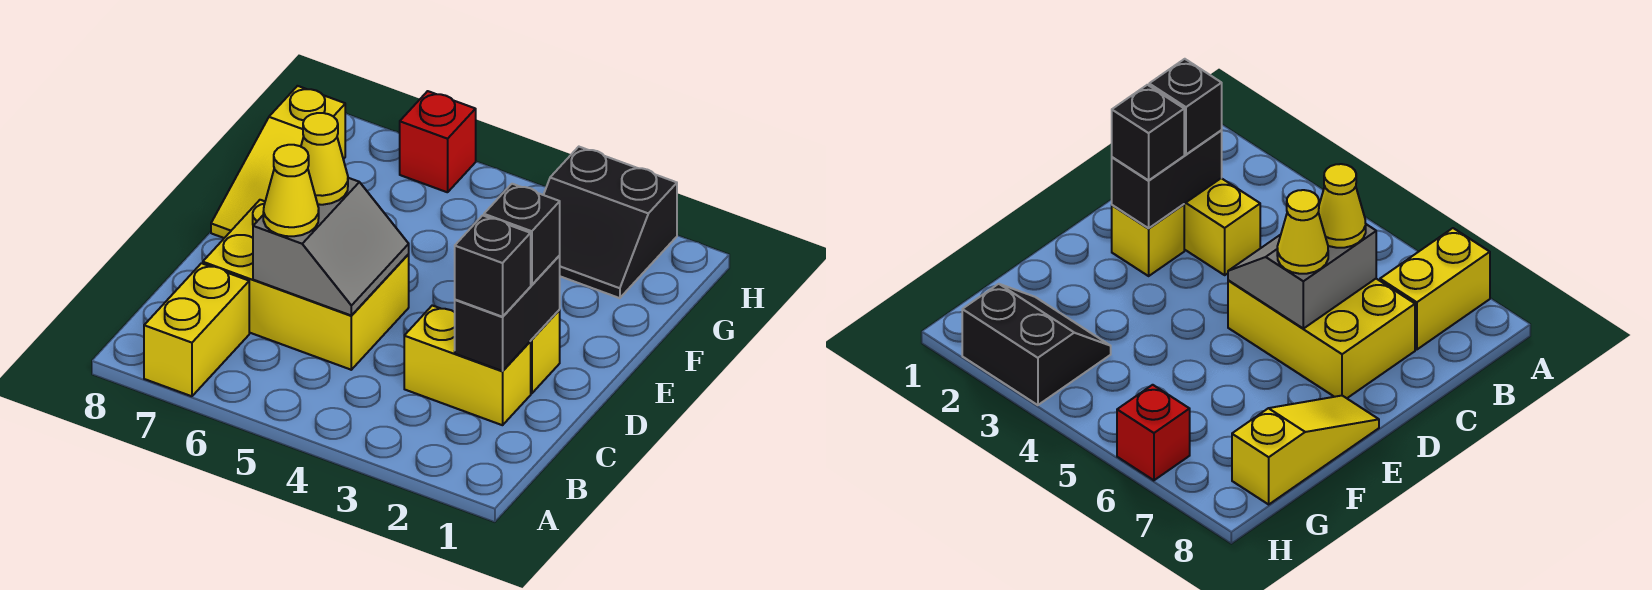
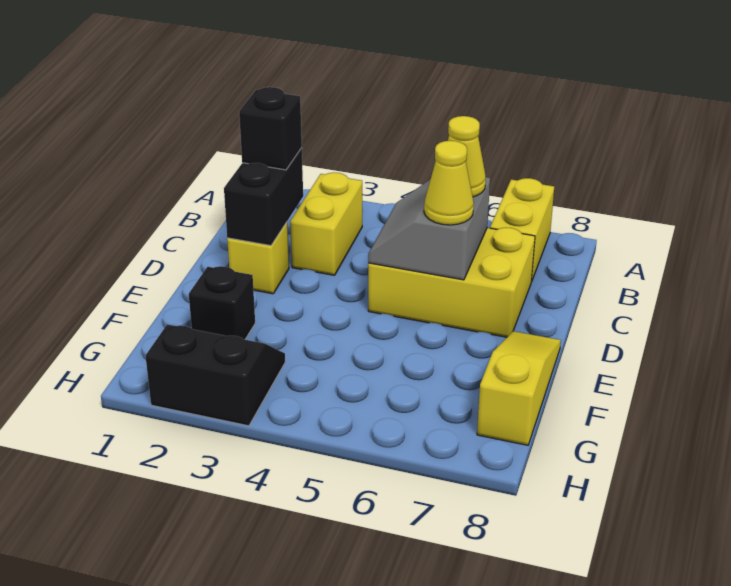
yellow brick C2:C3 level 1 -> yellow brick B3:C3 level 1
black brick D2 level 3 -> black brick F2 level 1
red brick H6 level 1 -> none

